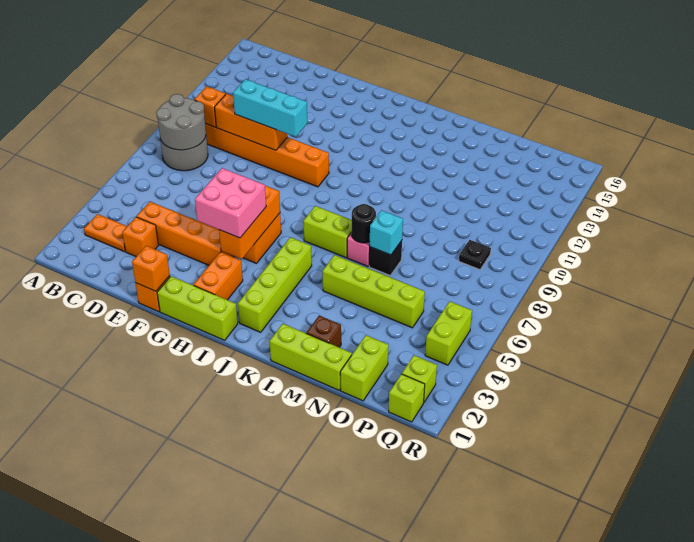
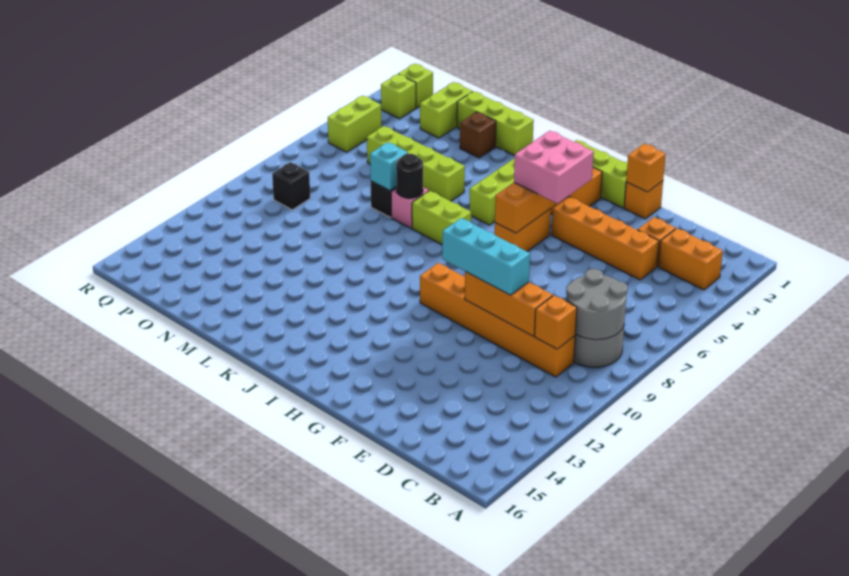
orange plate B3:C3 level 1 -> orange brick B3:C3 level 1
black plate P9 level 1 -> black brick P9 level 1

